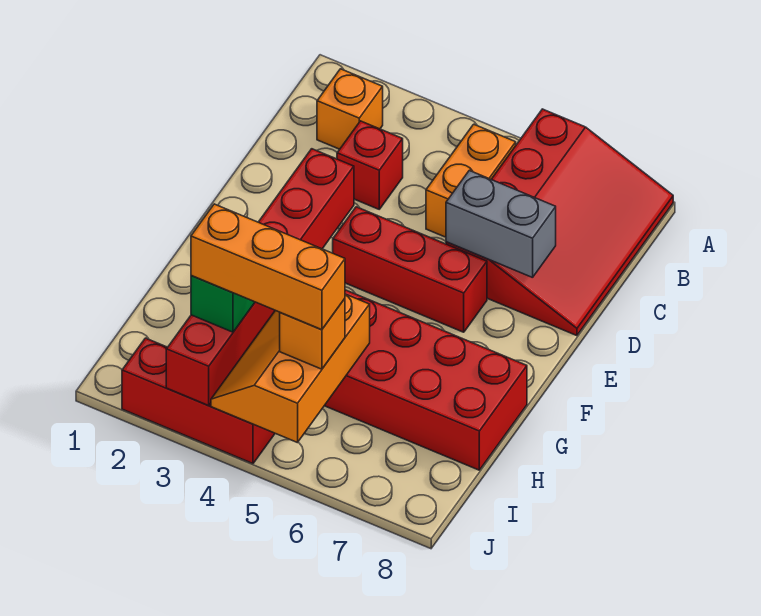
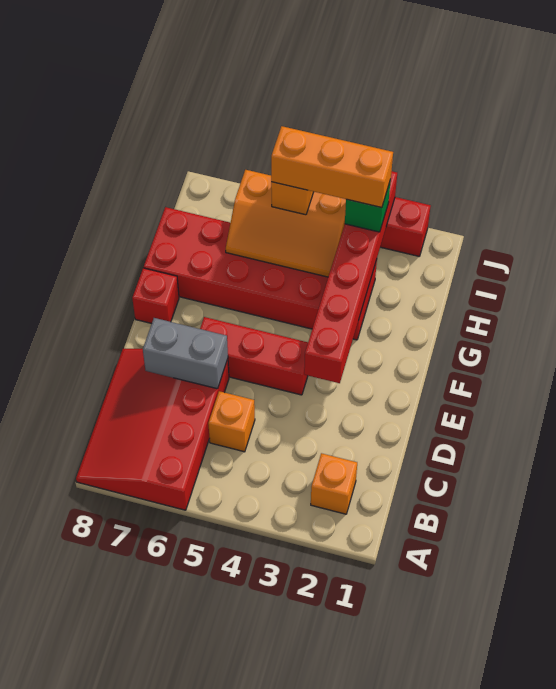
orange brick B5:C5 level 1 -> orange brick C5 level 1
red brick C3 level 1 -> red brick F8 level 1
orange slope H4:J5 level 2 top 5 -> orange slope H4:I6 level 2 top I

